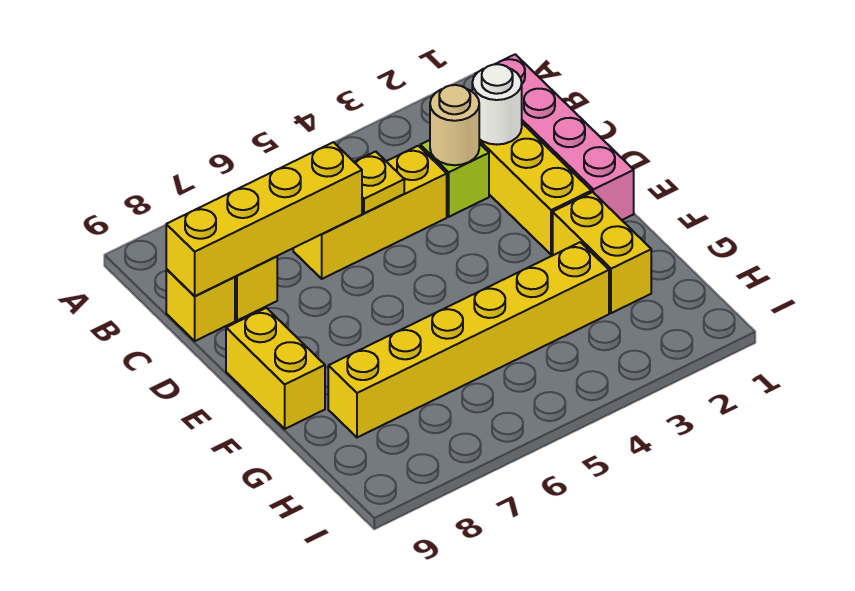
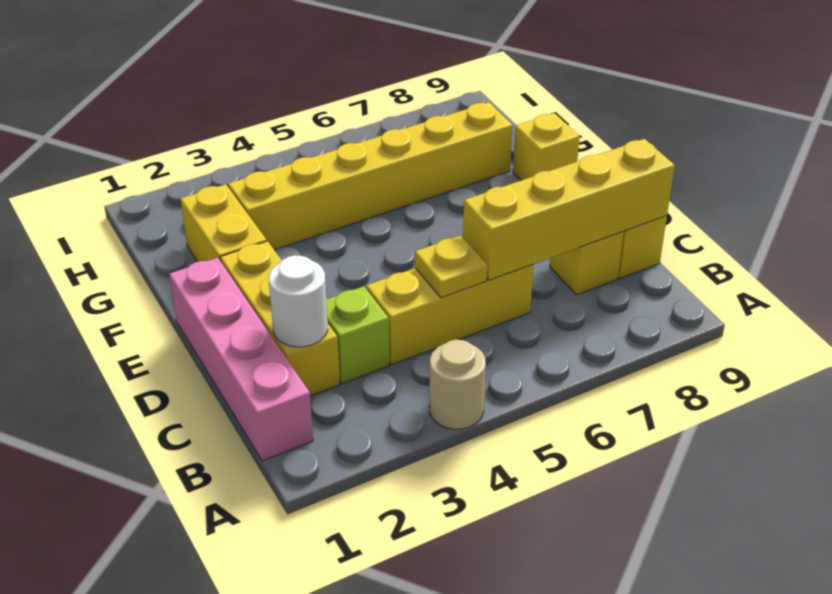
tan round brick C3 level 2 -> tan round brick A4 level 1
yellow brick E9:F9 level 1 -> yellow brick F9 level 1

